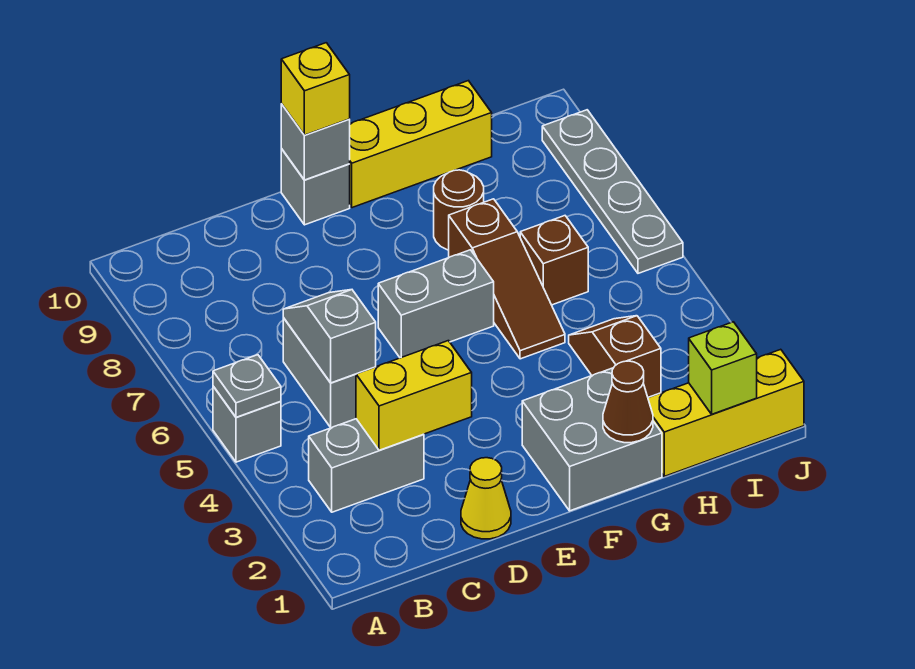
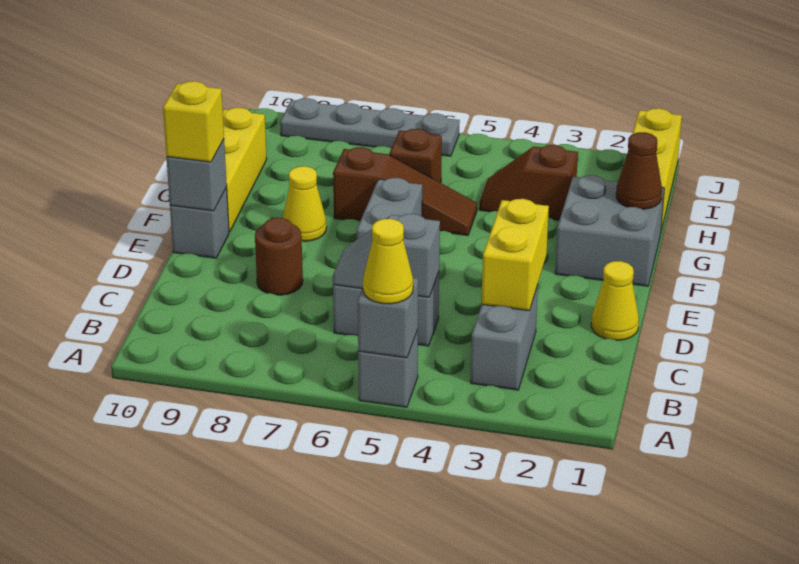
grey plate A5 level 2 -> grey brick A5 level 2
none -> yellow cone A5 level 3
none -> yellow cone F8 level 1
brown round brick G8 level 1 -> brown round brick D8 level 1
lime brick I1 level 2 -> none

